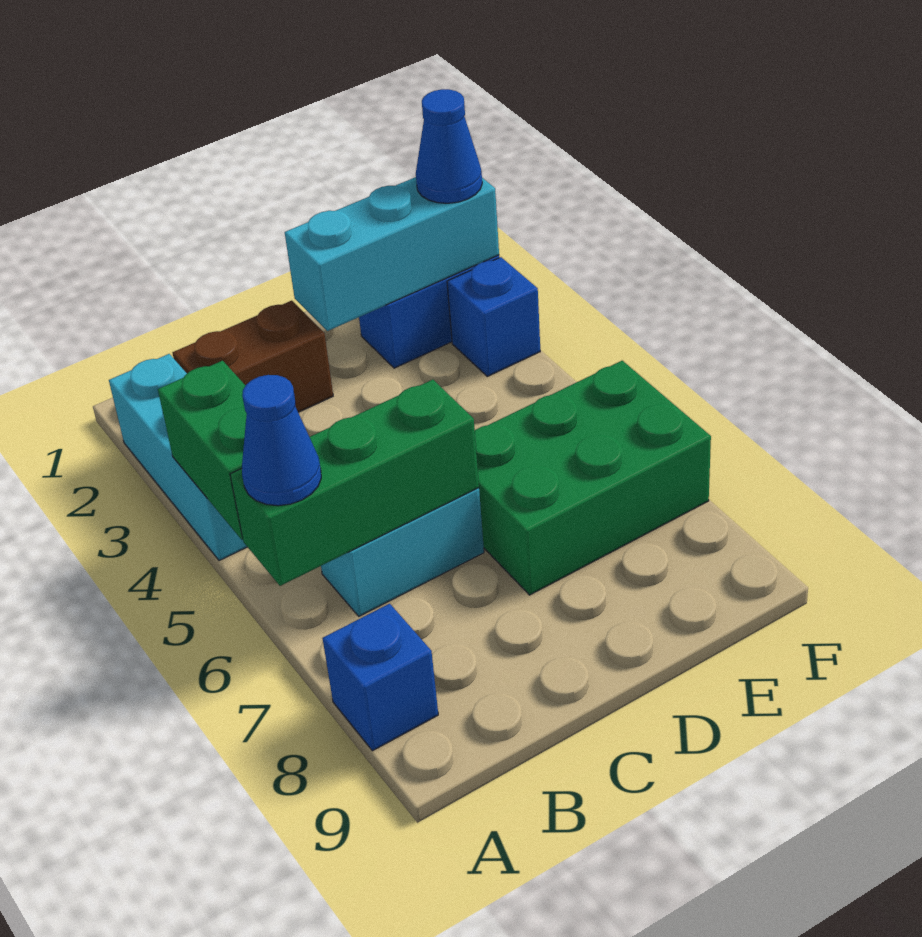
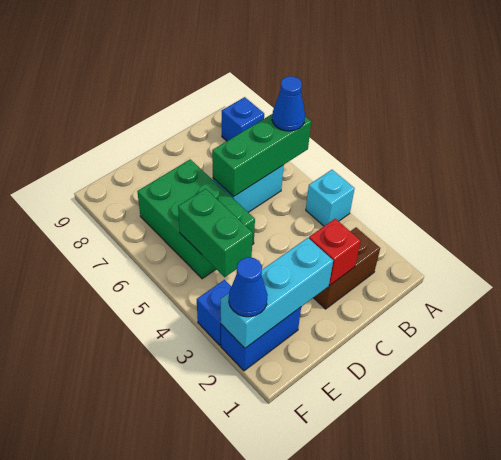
cyan brick A2:A4 level 1 -> cyan brick A4 level 1
green brick A4:A5 level 2 -> green brick E4:E5 level 2
none -> red brick C2 level 2
green brick D6:F7 level 1 -> green brick D5:E7 level 1

